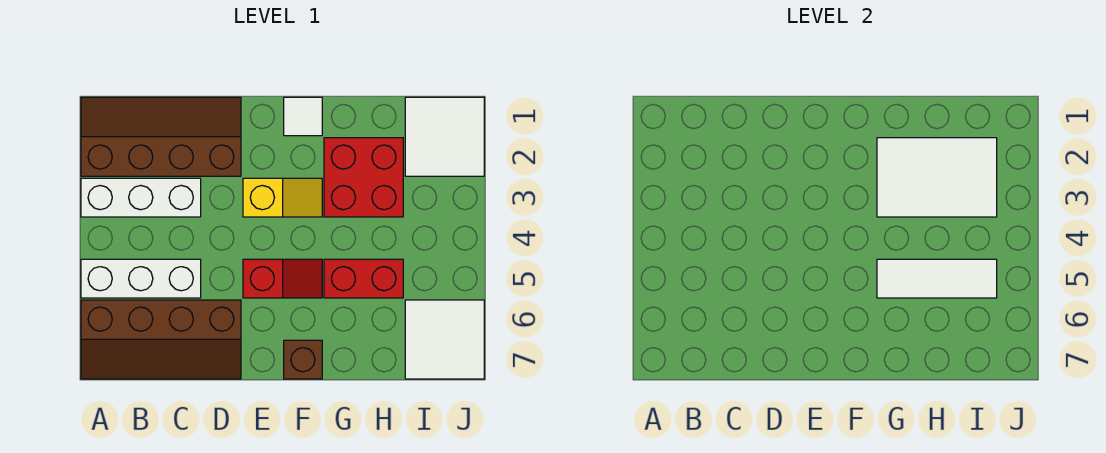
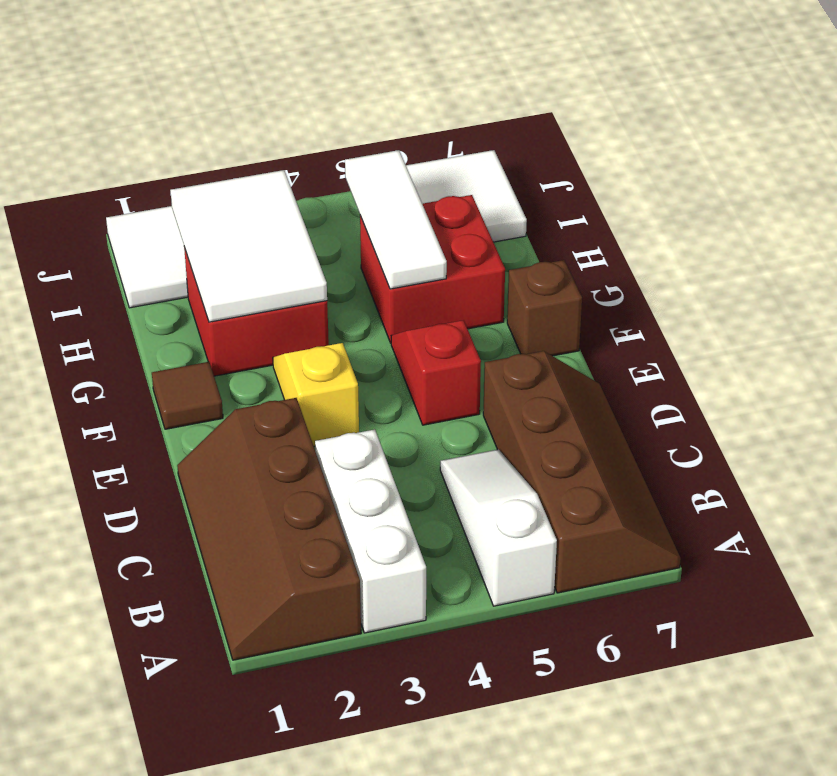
white brick A5:C5 level 1 -> white slope A5:C5 level 1 top A
white tile F1 level 1 -> brown tile F1 level 1
red brick G5:H5 level 1 -> red brick G5:H6 level 1

